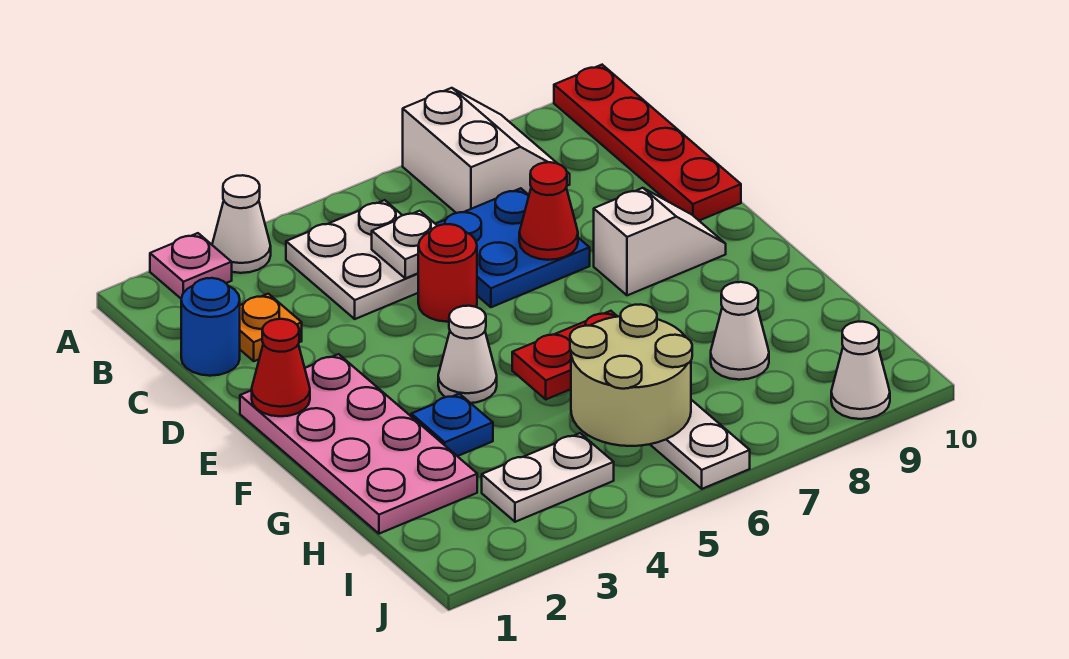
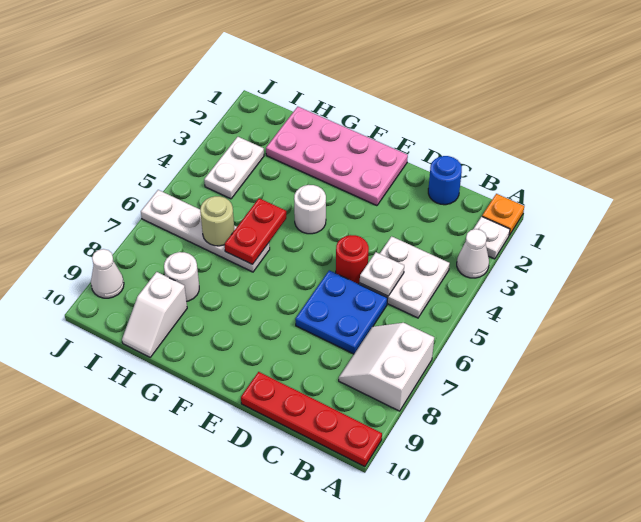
pink plate A2 level 1 -> white plate A2 level 1
white slope A7:B8 level 1 top 7 -> white slope A7:B8 level 1 top A
orange plate C2 level 1 -> orange plate A1 level 1
red cone D7 level 2 -> none
red cone E1 level 2 -> none
white slope E8:E9 level 1 top 8 -> white slope H9:H10 level 1 top 9
white cone F4 level 1 -> white round brick F4 level 1
blue plate G3 level 1 -> none
tan round brick H5:I6 level 2 -> tan round brick H6 level 2
white cone H8 level 1 -> white round brick H8 level 1

